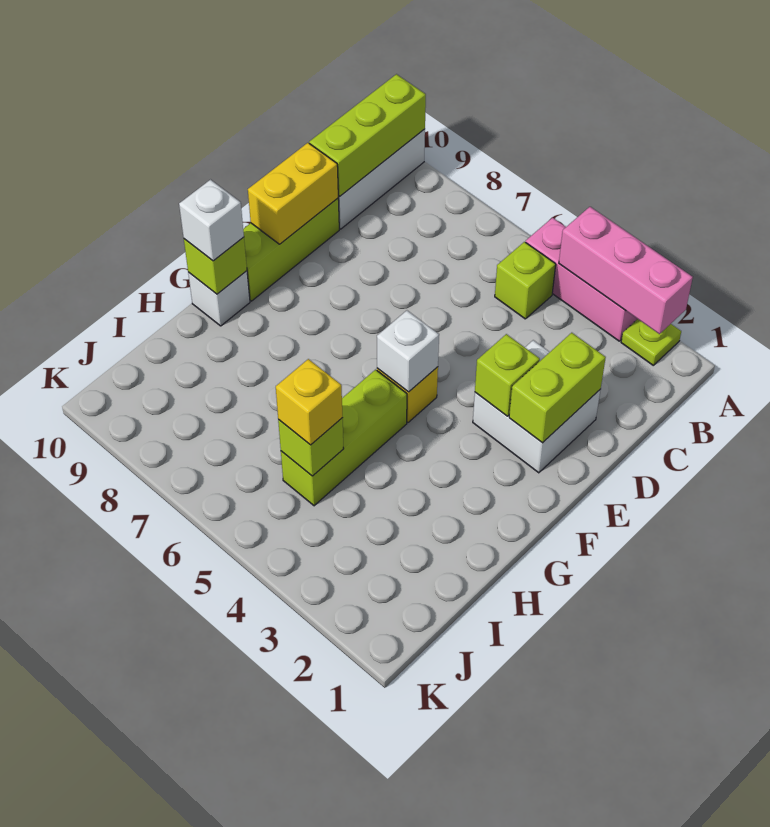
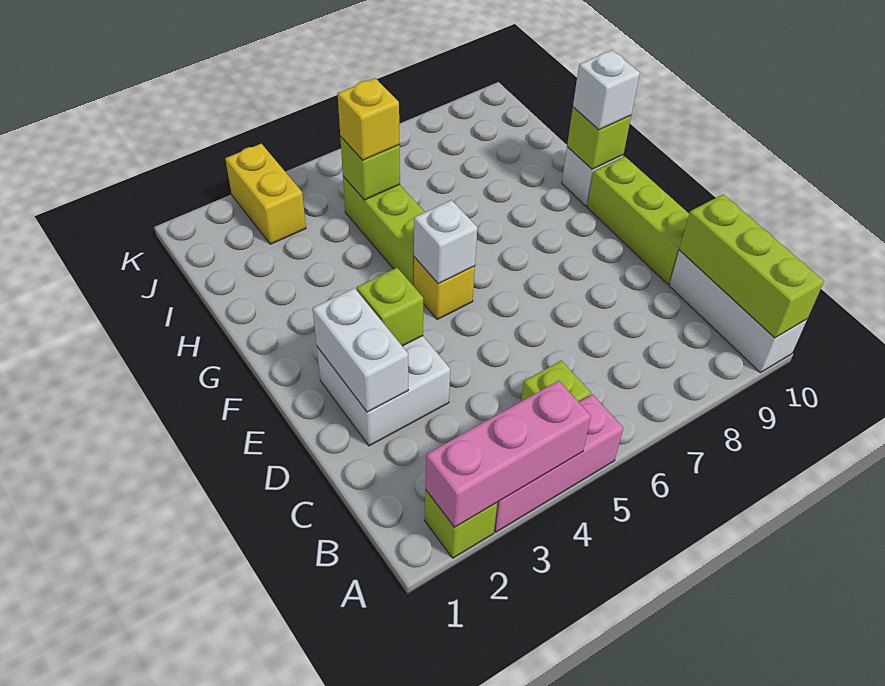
lime plate A2 level 1 -> lime brick A2 level 1
lime brick D2:E2 level 2 -> white brick D2:E2 level 2
yellow brick D10:E10 level 2 -> yellow brick J3:K3 level 1

